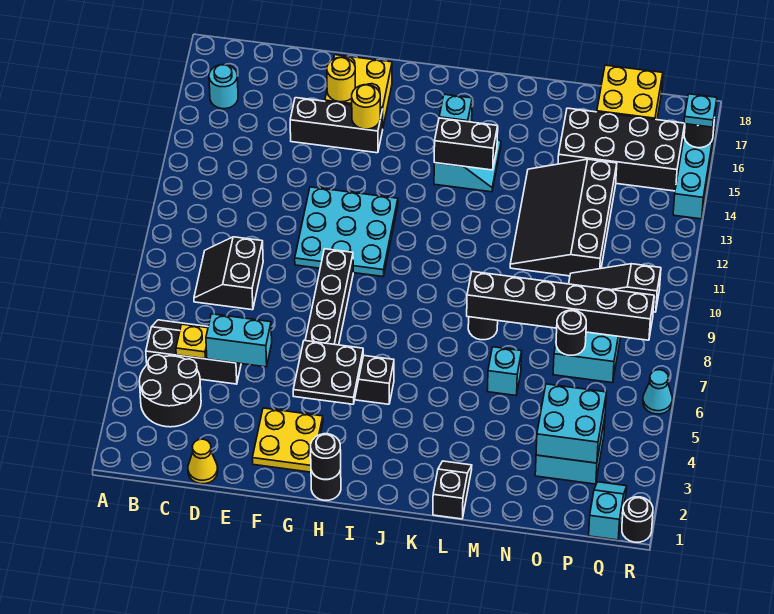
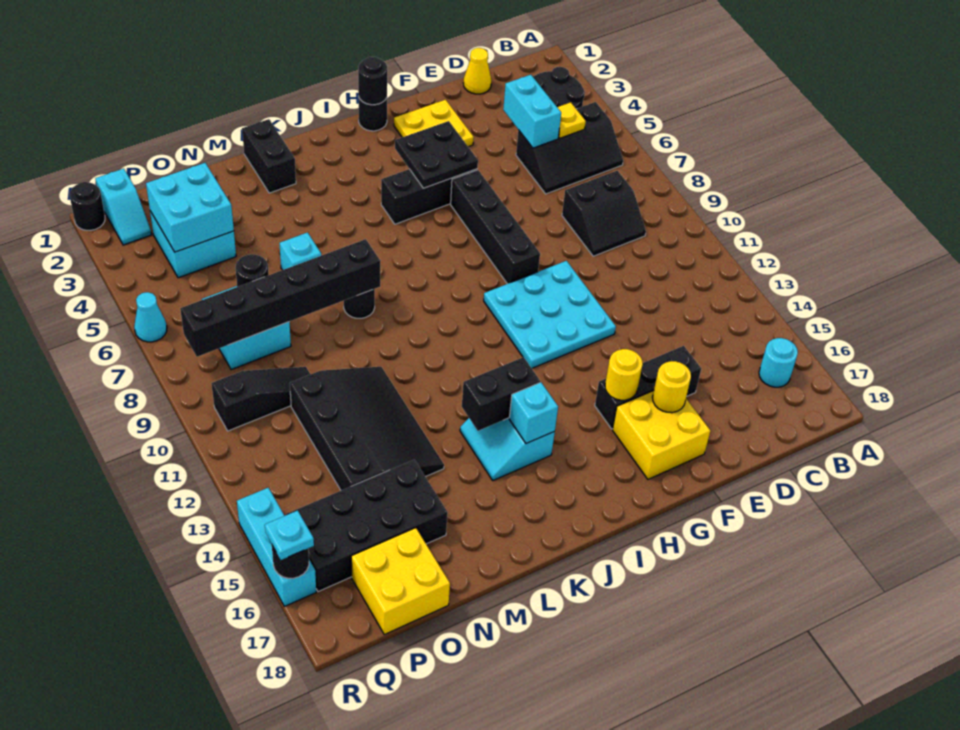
black slope C8:D9 level 1 top D -> black slope C8:D9 level 1 top 8
cyan brick D5:E5 level 2 -> cyan brick D4:D5 level 2
black slope L1:L2 level 1 top 1 -> black brick L1:L2 level 1

